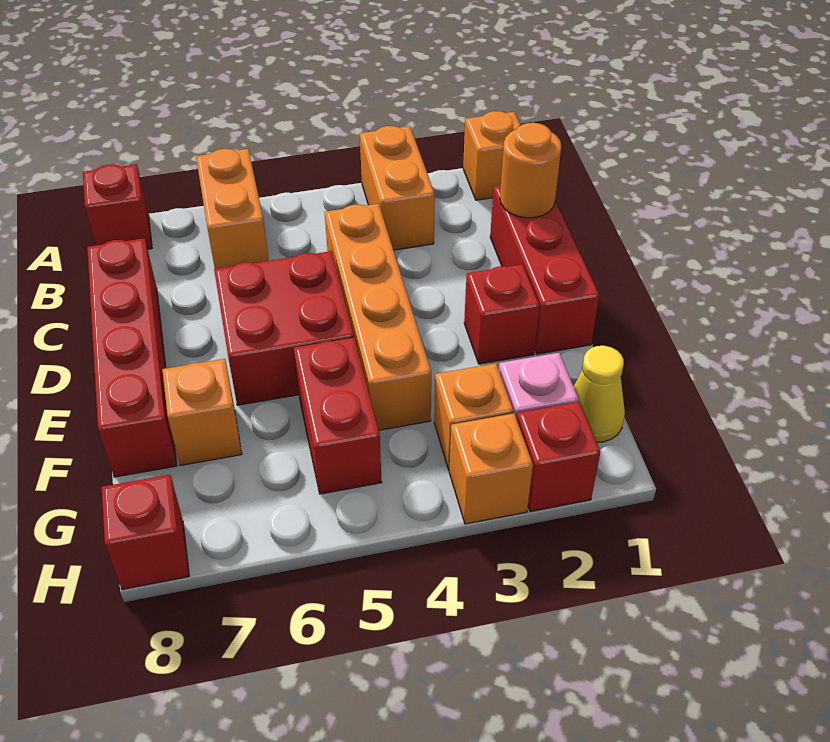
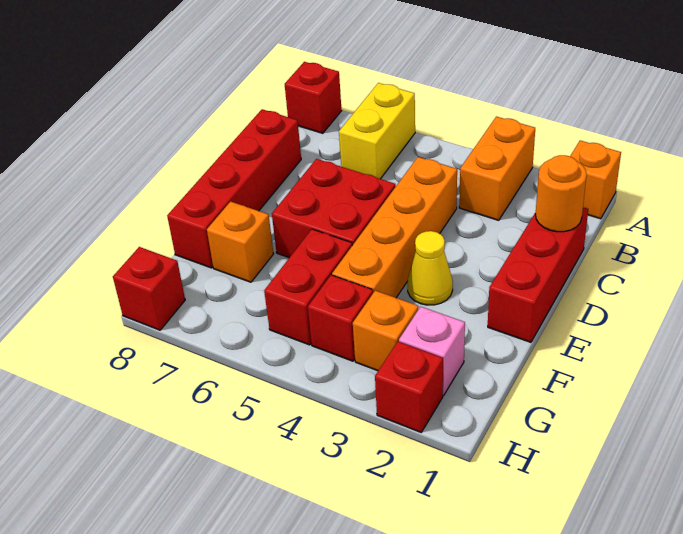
orange brick A6:B6 level 1 -> yellow brick A6:B6 level 1
red brick E2 level 1 -> red brick G4 level 1
yellow cone G1 level 1 -> yellow cone E3 level 1
orange brick H3 level 1 -> none

